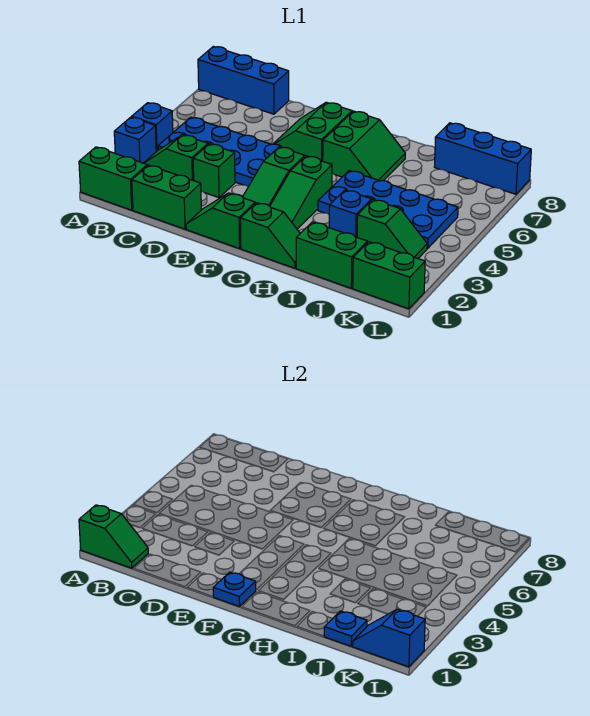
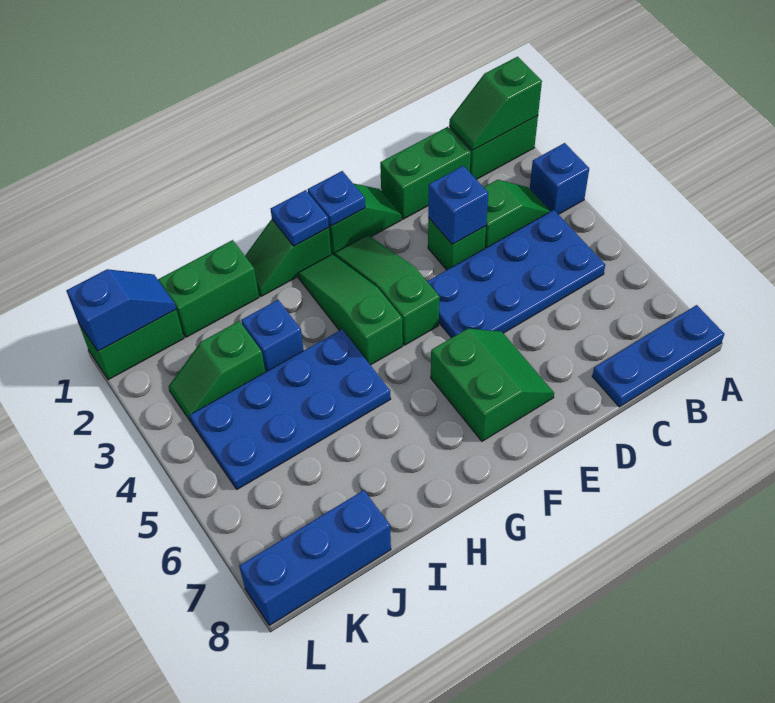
blue brick A4 level 1 -> blue brick D3 level 2
blue brick A8:C8 level 1 -> blue plate A8:C8 level 1
green slope G6:H7 level 1 top G -> none
blue plate J1 level 2 -> blue plate G1 level 2

